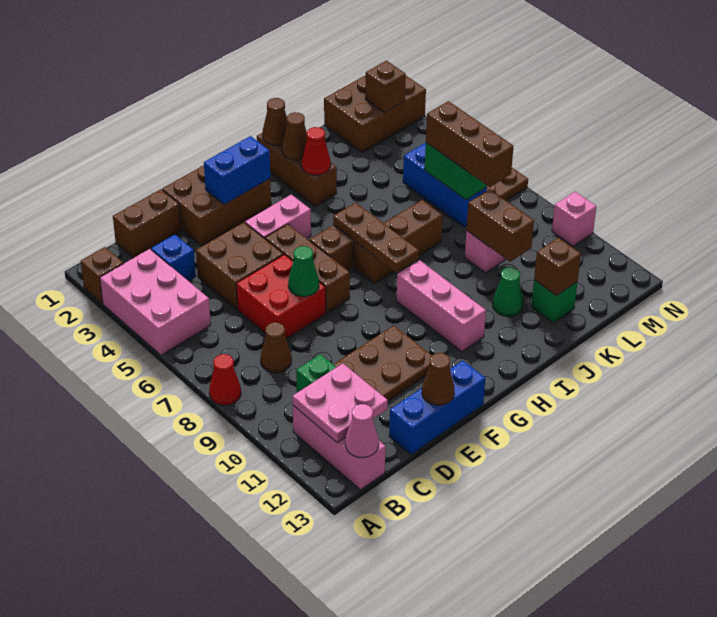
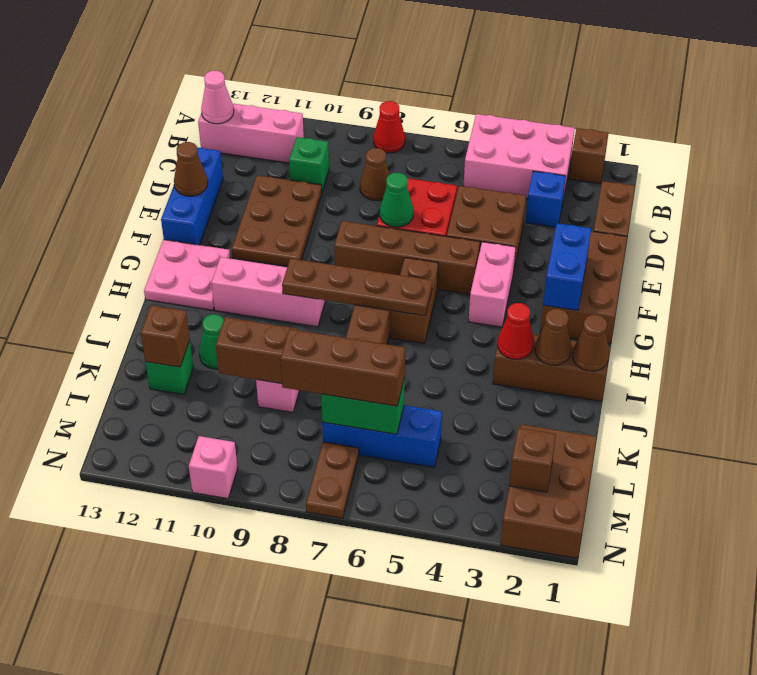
pink plate B11:C12 level 2 -> pink plate G12:H13 level 1
brown brick F5:F7 level 1 -> brown brick F5:F8 level 1
brown plate H6:H8 level 2 -> brown plate H6:H9 level 2

